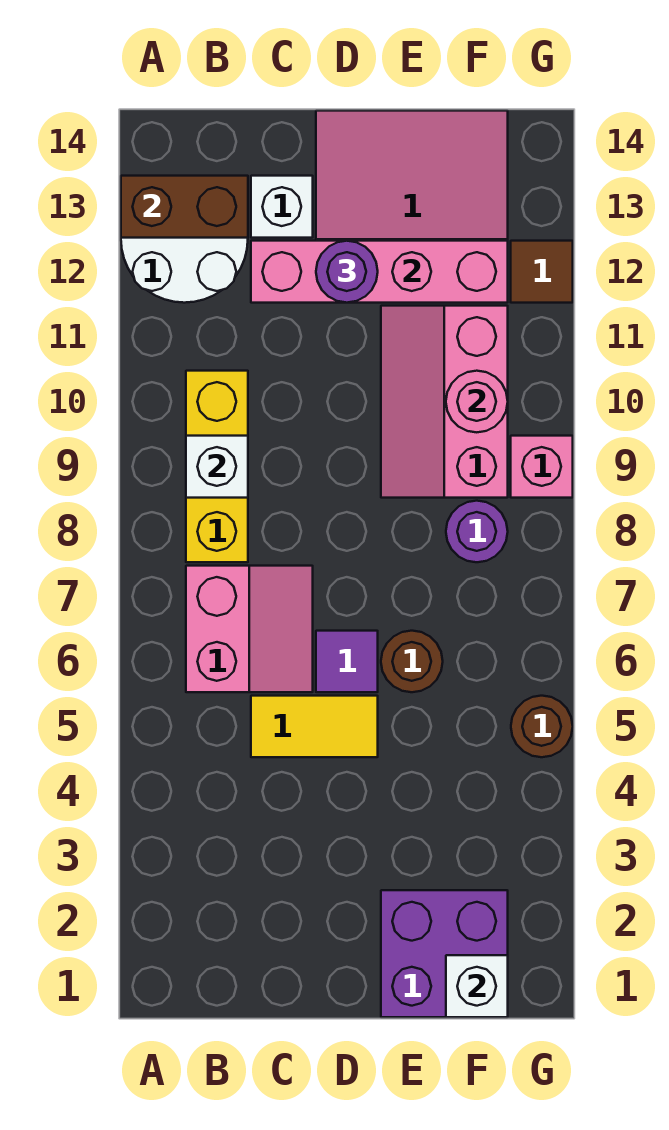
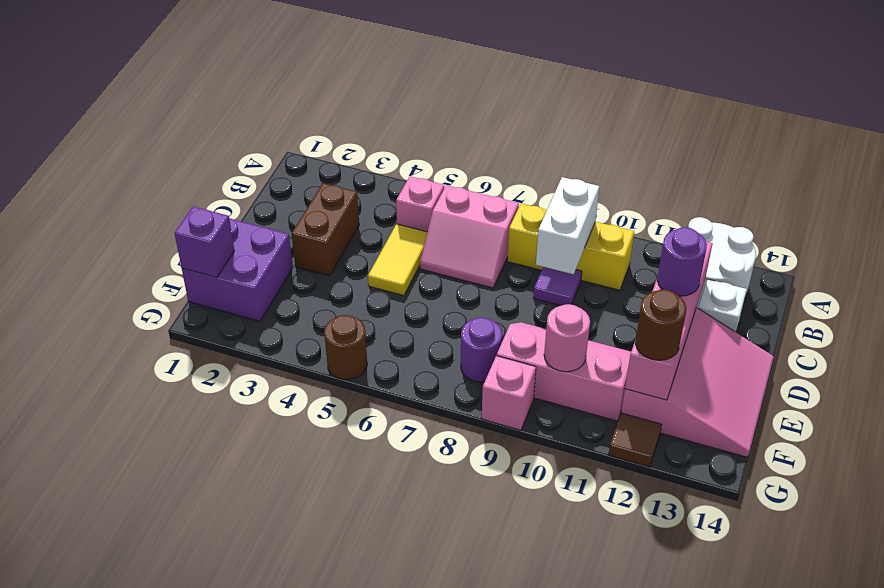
brown brick A13:B13 level 2 -> brown brick C3:D3 level 1
none -> pink brick B5 level 1
white brick B9 level 2 -> white brick B9:C9 level 2
purple tile D6 level 1 -> purple tile C9 level 1
brown round brick E6 level 1 -> brown round brick F12 level 3
white brick F1 level 2 -> purple brick F1 level 2

